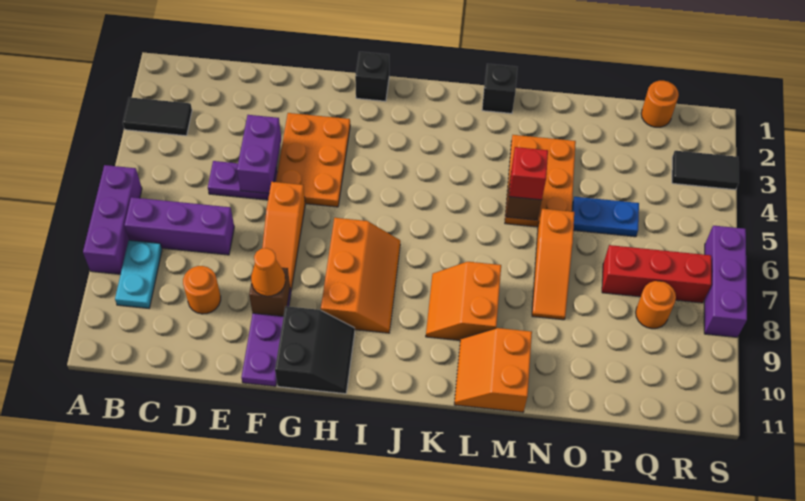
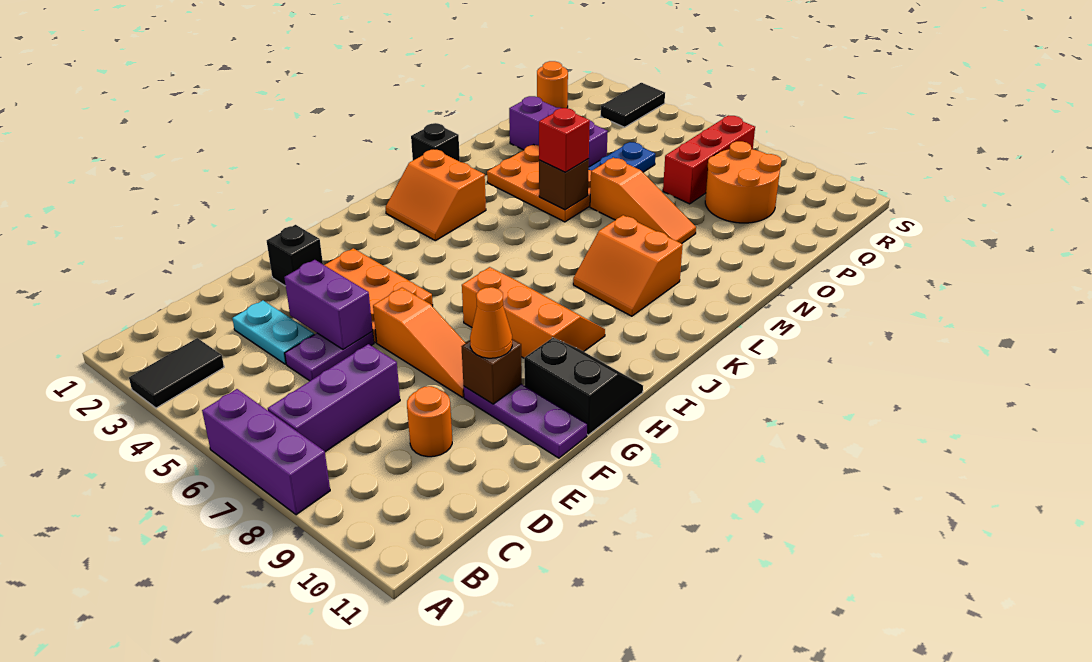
cyan plate B8:B9 level 1 -> cyan plate D3:D4 level 1
black brick H1 level 1 -> black brick F2 level 1
orange slope L10:M11 level 1 top M -> orange slope J2:K3 level 1 top K
orange round brick Q8 level 1 -> orange round brick P8:Q9 level 1
purple brick S6:S8 level 1 -> purple brick O2:O4 level 1

